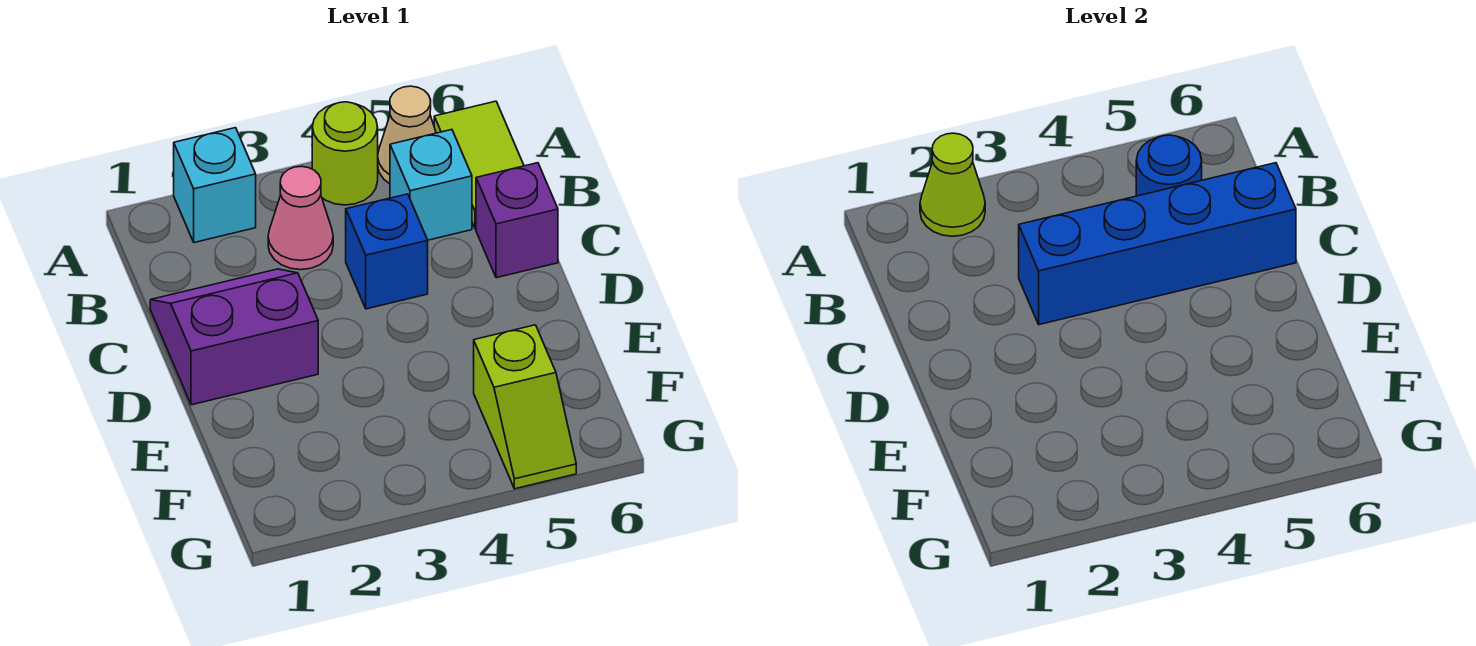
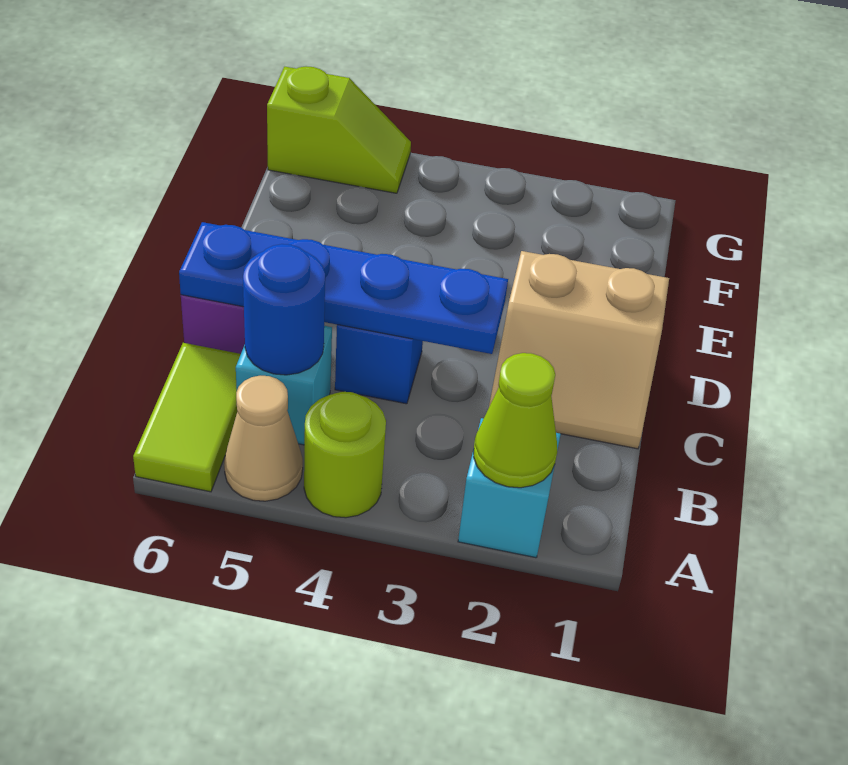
pink cone B3 level 1 -> none
purple slope C1:D2 level 1 top D -> tan slope C1:D2 level 1 top D
blue brick C3:C6 level 2 -> blue plate C3:C6 level 2
lime slope F5:G5 level 1 top F -> lime slope G5:G6 level 1 top 6

